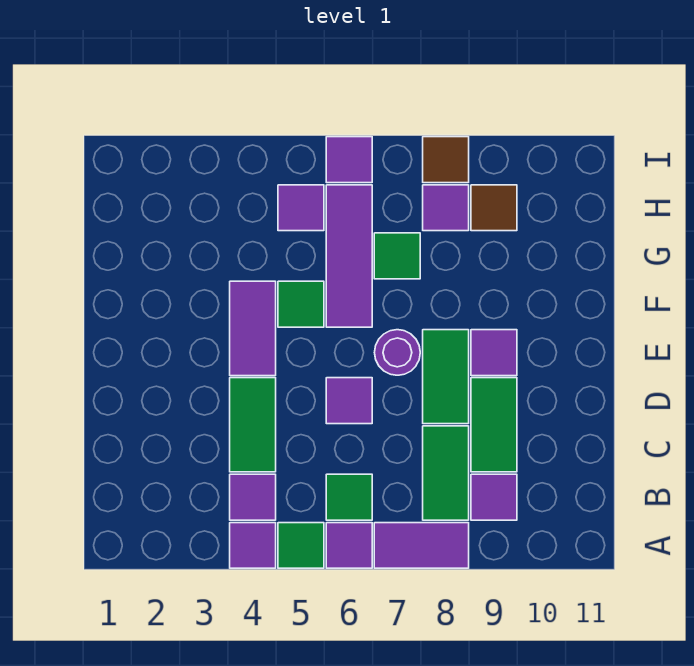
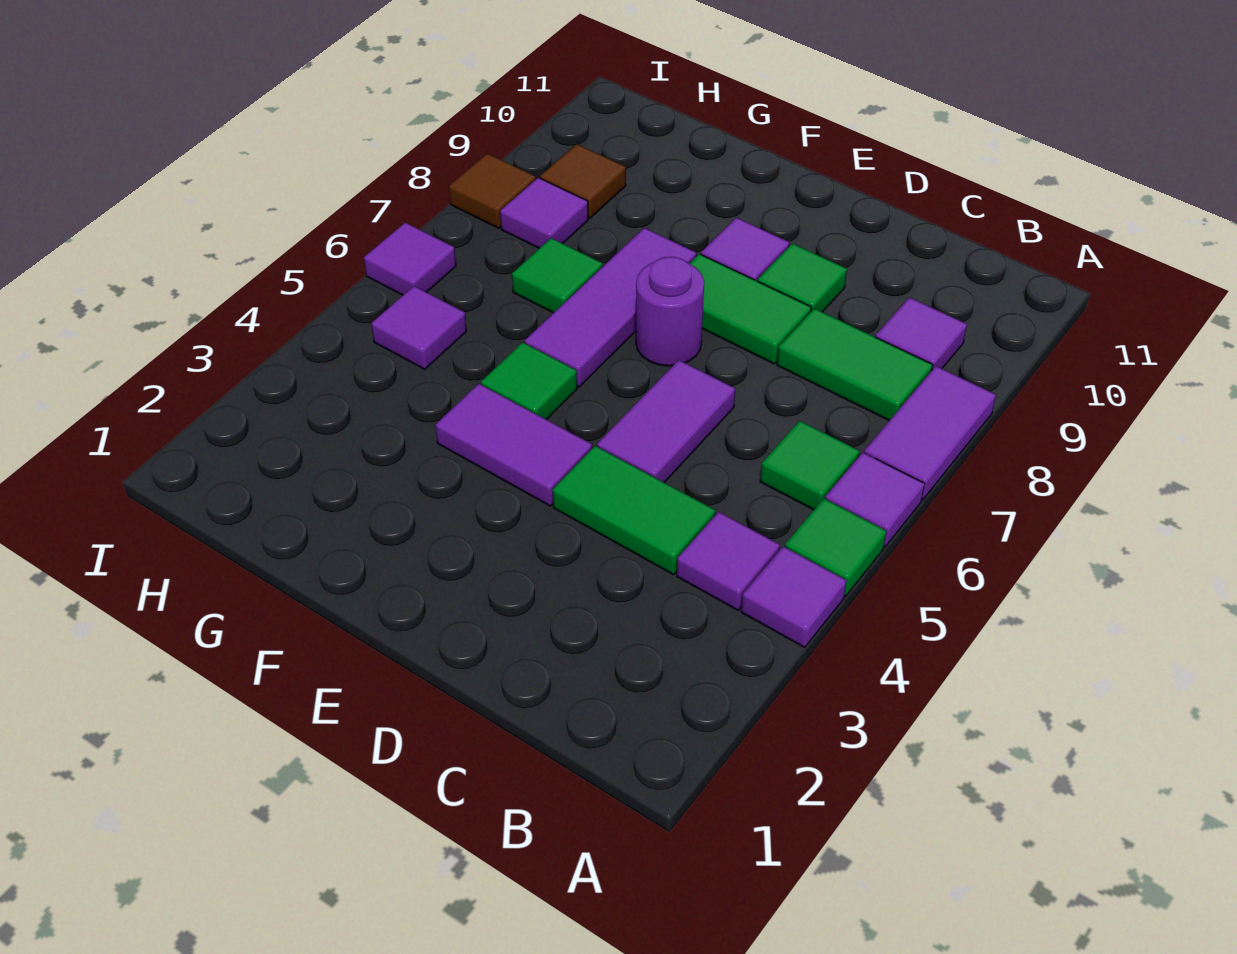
green tile C9:D9 level 1 -> green tile D9 level 1
purple tile D6 level 1 -> purple tile D5:D6 level 1
purple tile F6:H6 level 1 -> purple tile F6:F8 level 1

